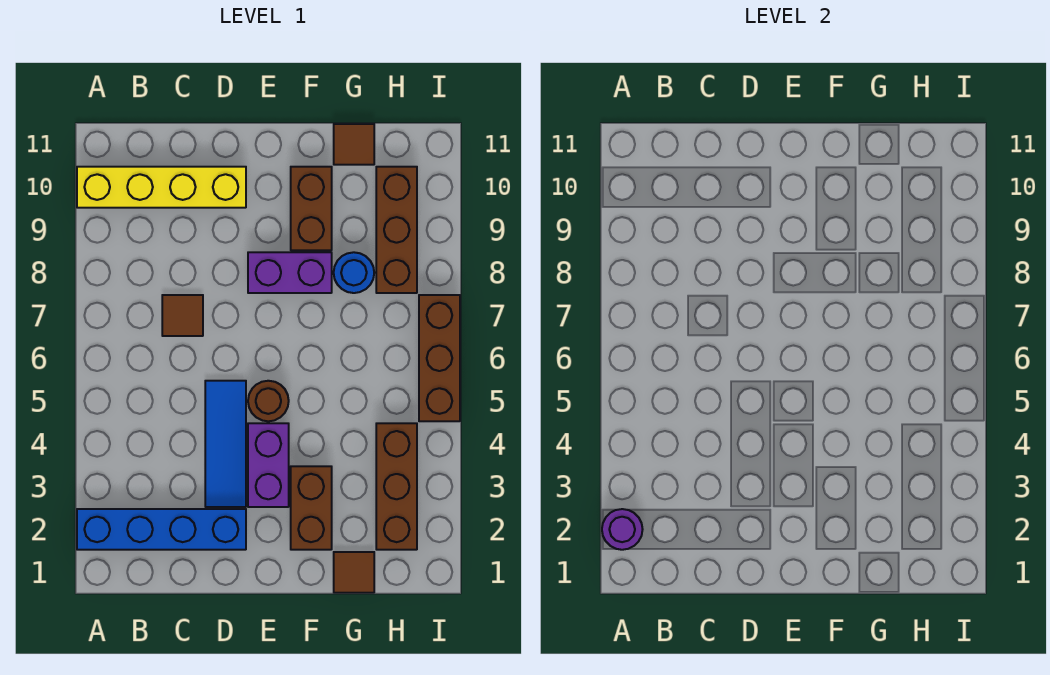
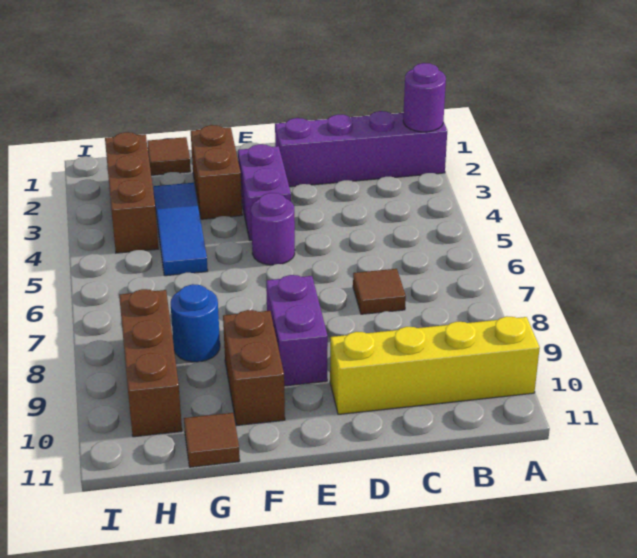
blue brick A2:D2 level 1 -> purple brick A2:D2 level 1
blue tile D3:D5 level 1 -> blue tile G3:G5 level 1
brown round brick E5 level 1 -> purple round brick E5 level 1
purple brick E8:F8 level 1 -> purple brick E8:E9 level 1
brown brick I5:I7 level 1 -> none

